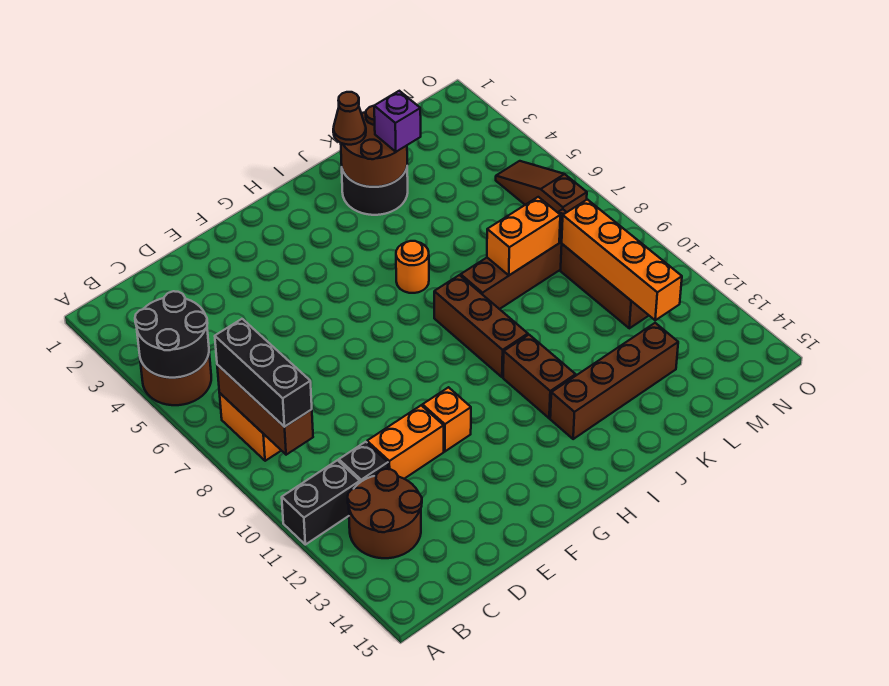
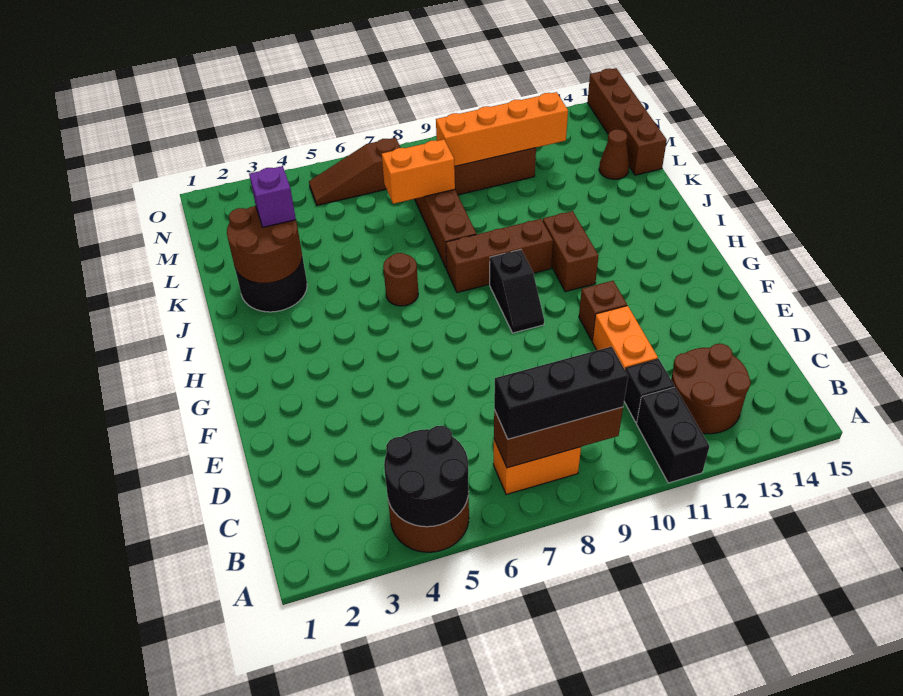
orange brick F11 level 1 -> brown brick F11 level 1
none -> black slope G9:H9 level 1 top H
orange round brick I6 level 1 -> brown round brick I6 level 1
brown brick I11:I12 level 1 -> brown brick H11:I11 level 1
brown brick I13:L13 level 1 -> brown brick L15:O15 level 1
brown cone J2 level 3 -> brown cone L14 level 1
orange brick K8:L8 level 2 -> orange brick L7:L8 level 2

